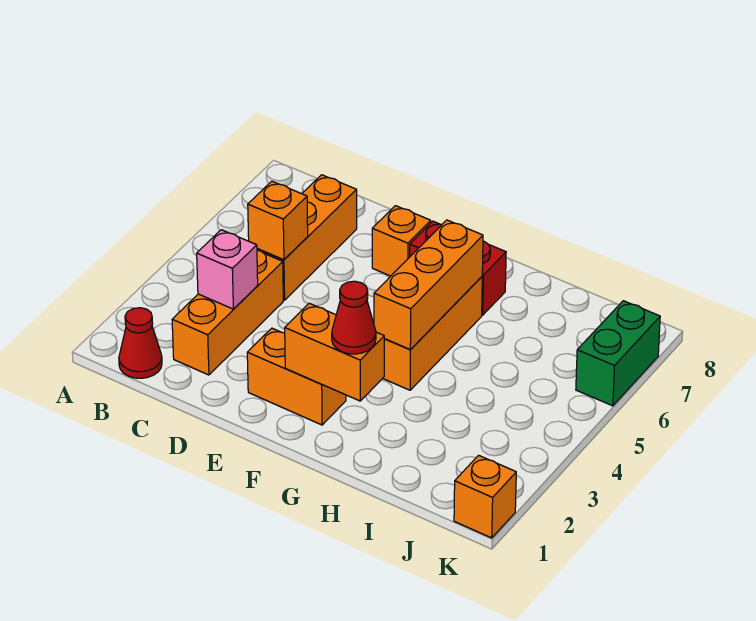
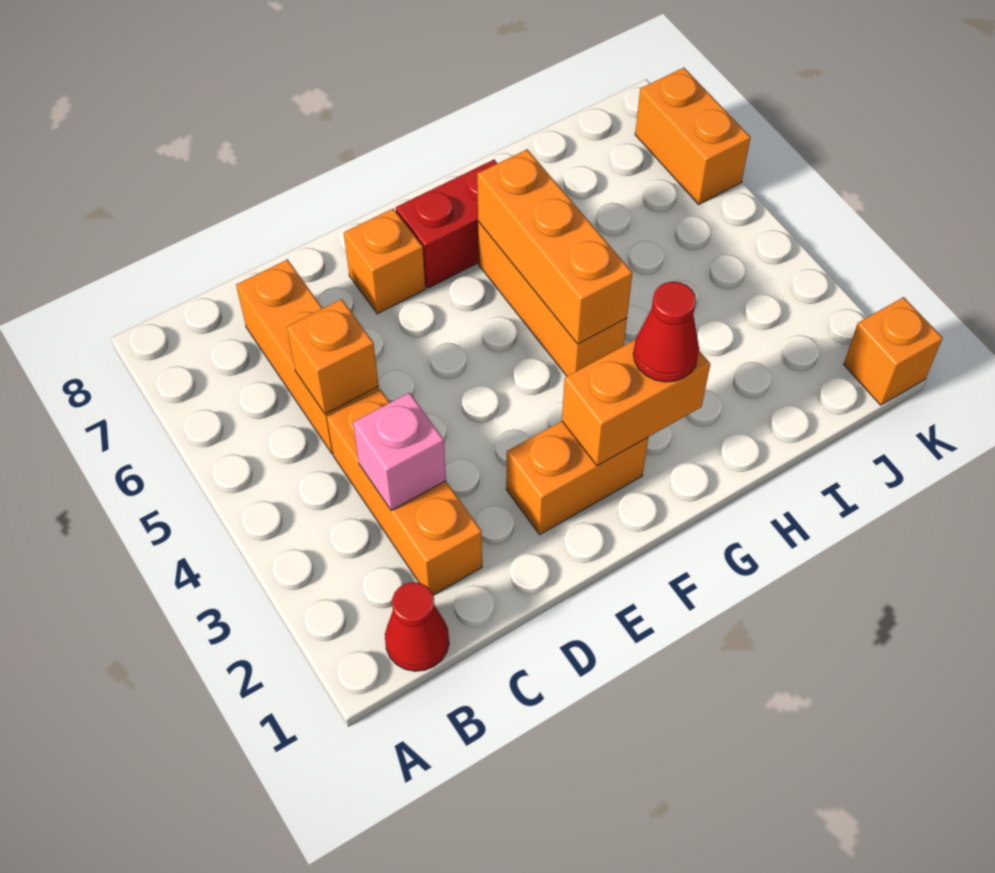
green brick K6:K7 level 1 -> orange brick K6:K7 level 1

